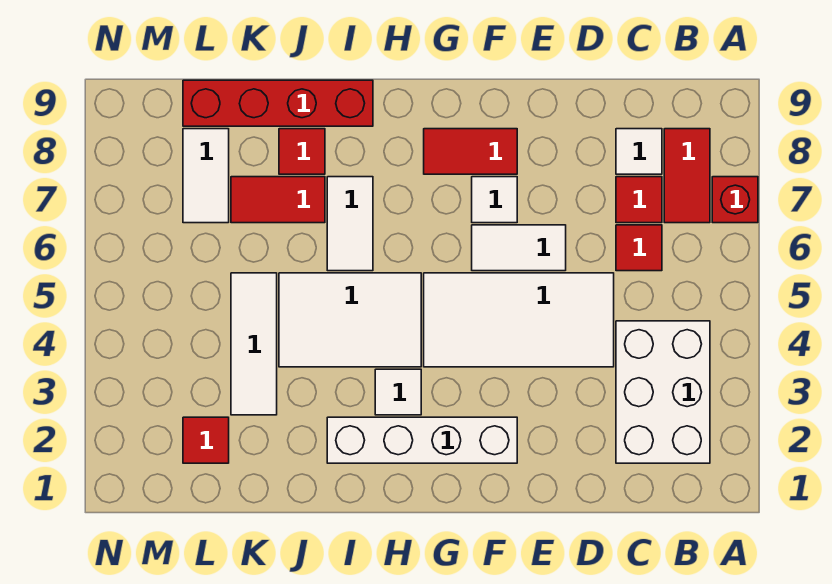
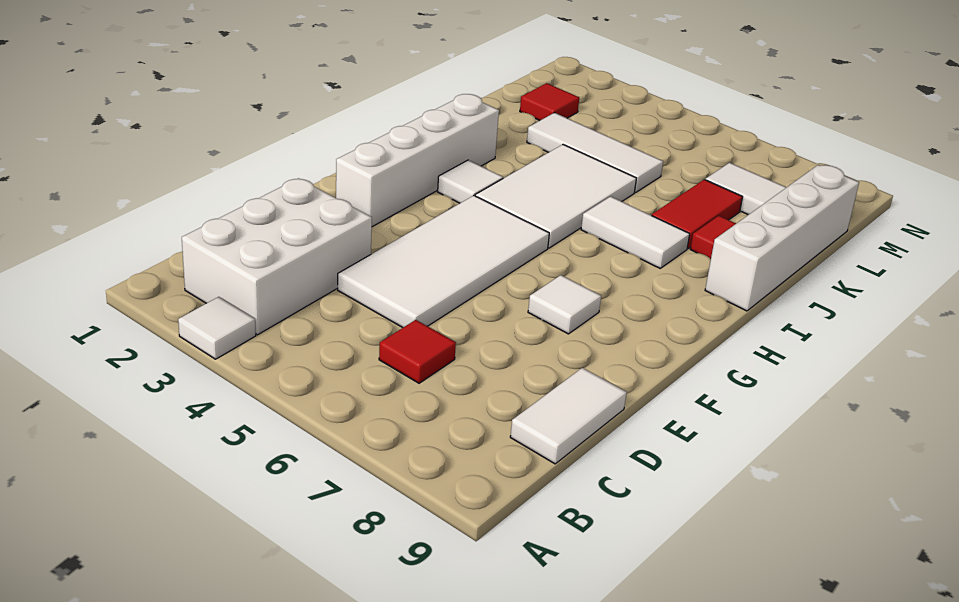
red brick A7 level 1 -> none
white brick B2:C4 level 1 -> white brick B2:D3 level 1
red tile B7:B8 level 1 -> none
red tile C7 level 1 -> none
white tile C8 level 1 -> white tile A3 level 1
white tile E6:F6 level 1 -> white tile C9:D9 level 1
red tile F8:G8 level 1 -> none
red brick I9:L9 level 1 -> white brick I9:L9 level 1

